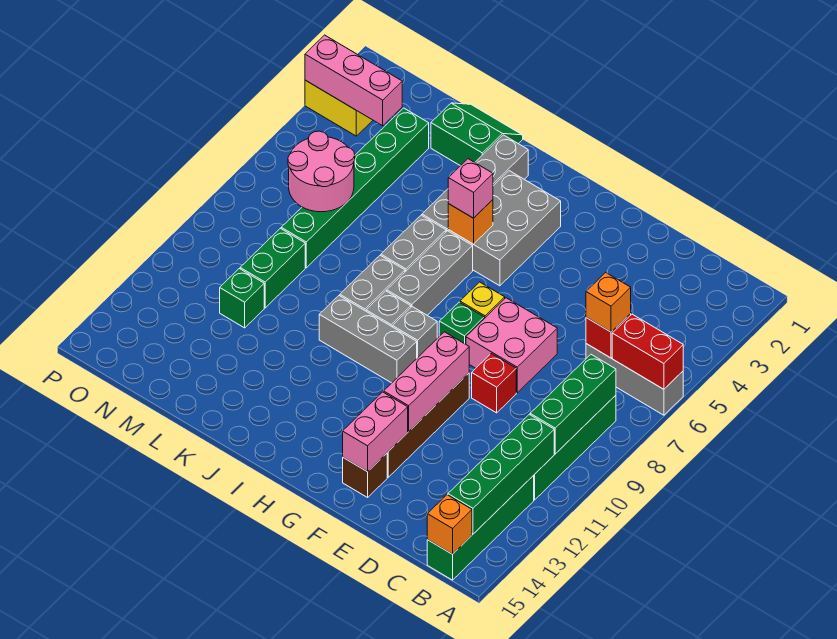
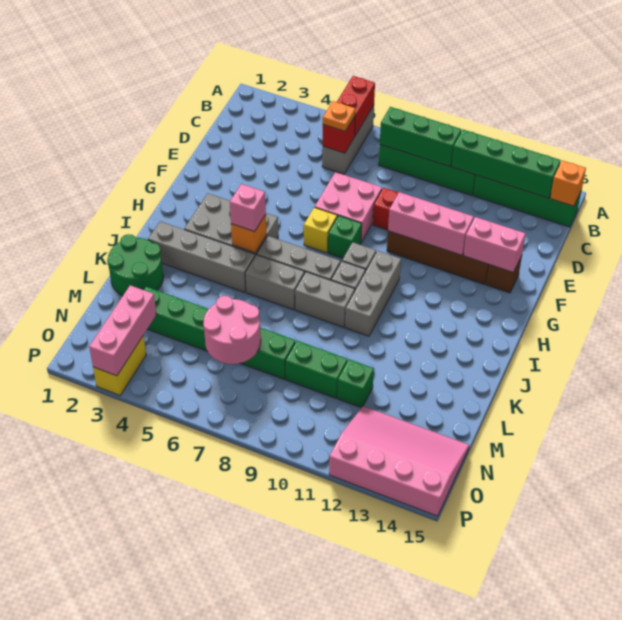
orange brick C6 level 3 -> orange plate C6 level 3
green slope K1:L2 level 1 top 2 -> green round brick K1:L2 level 1
none -> pink slope N12:P15 level 1 top P

